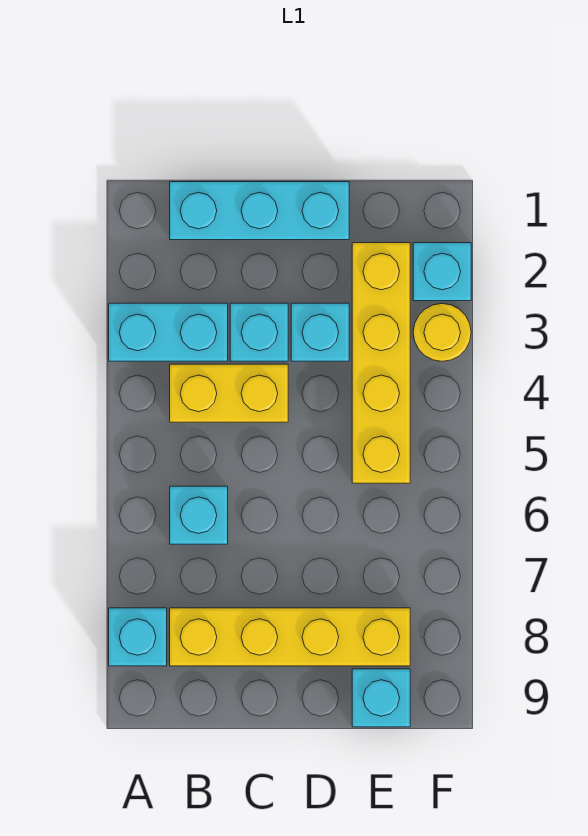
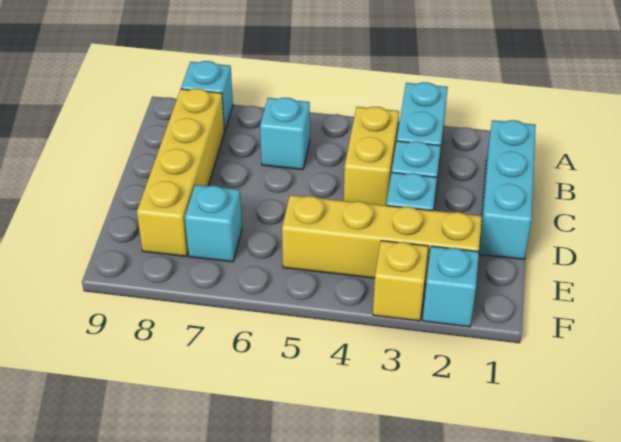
cyan brick E9 level 1 -> cyan brick E7 level 1
yellow round brick F3 level 1 -> yellow brick F3 level 1

